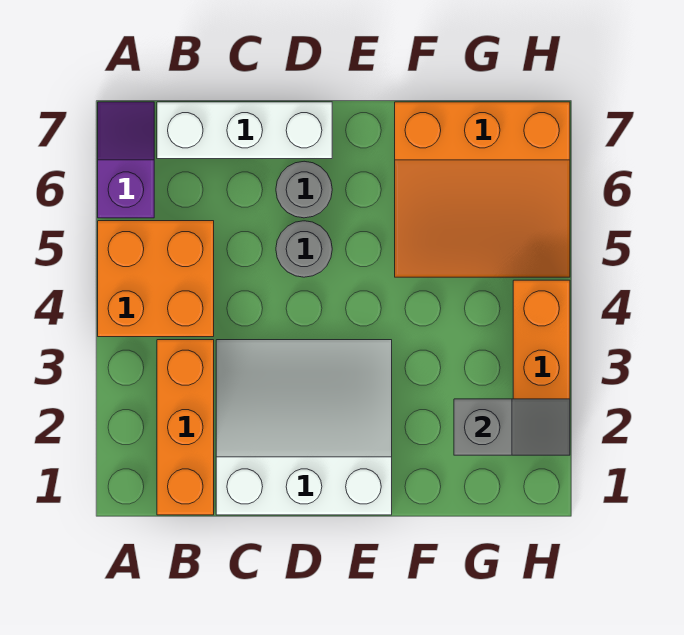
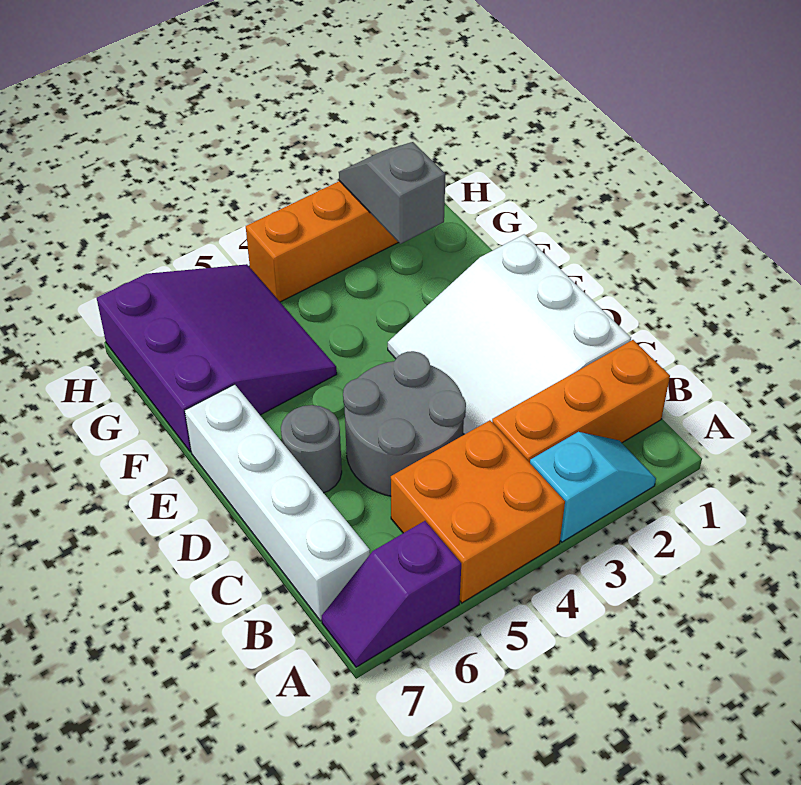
none -> cyan slope A2:A3 level 1 top 3
white brick B7:D7 level 1 -> white brick B7:E7 level 1
grey round brick D5 level 1 -> grey round brick C4:D5 level 1
orange slope F5:H7 level 1 top 7 -> purple slope F5:H7 level 1 top 7

